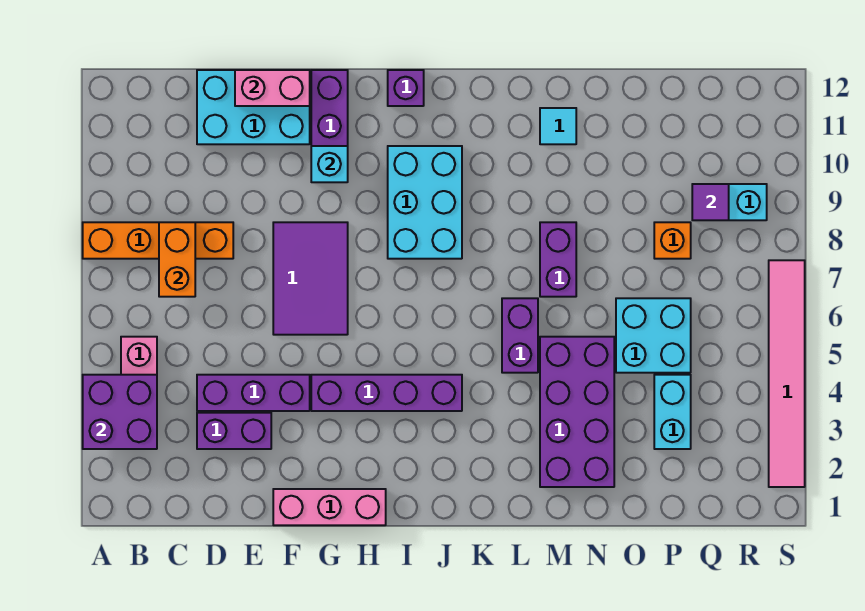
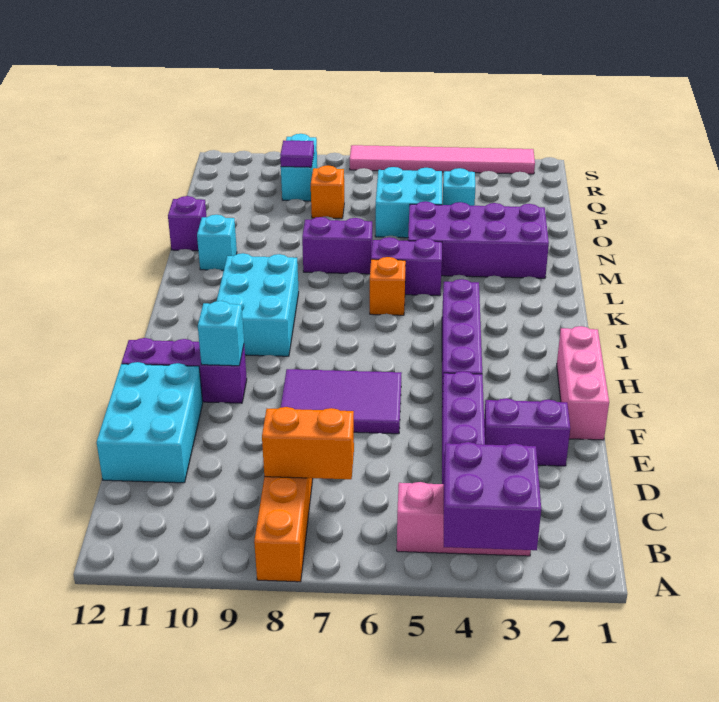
purple brick D3:E3 level 1 -> purple brick E2:E3 level 1
pink brick E12:F12 level 2 -> none
cyan brick I8:J10 level 1 -> cyan brick I9:K10 level 1
purple brick I12 level 1 -> purple brick N12 level 1
none -> orange brick K6 level 1
cyan tile M11 level 1 -> cyan brick M11 level 1
cyan brick P3:P4 level 1 -> cyan brick P4 level 1

